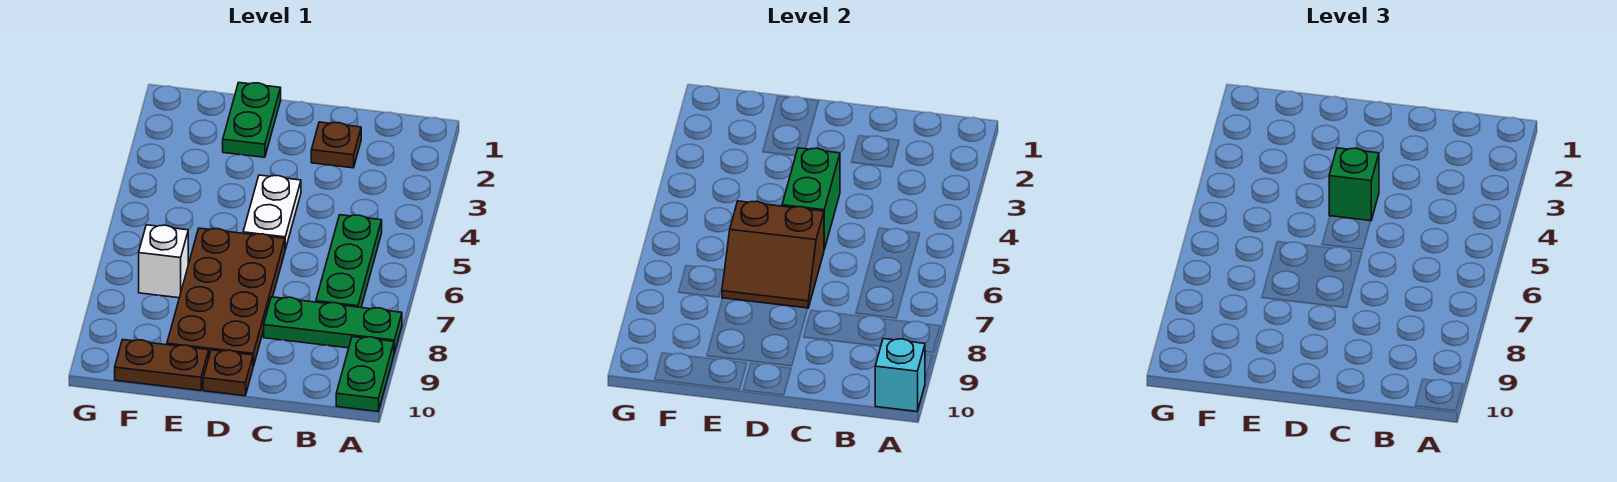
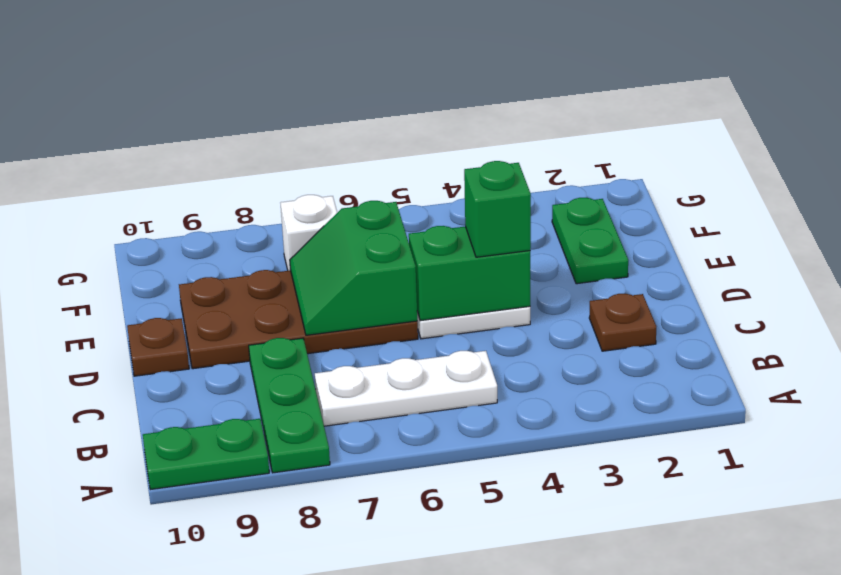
cyan brick A10 level 2 -> none
green plate B5:B7 level 1 -> white plate B5:B7 level 1
brown slope D6:E7 level 2 top 6 -> green slope D6:E7 level 2 top 6
green plate E1:E2 level 1 -> green plate E2:F2 level 1
brown plate E10:F10 level 1 -> none

